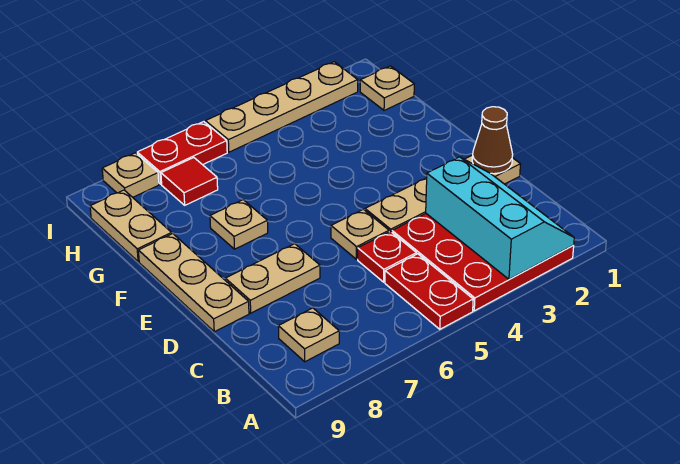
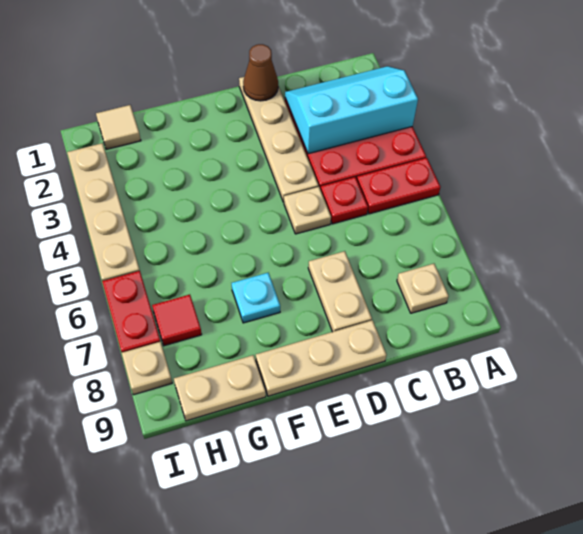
tan plate F7 level 1 -> cyan plate F7 level 1
tan plate H1 level 1 -> tan tile H1 level 1

